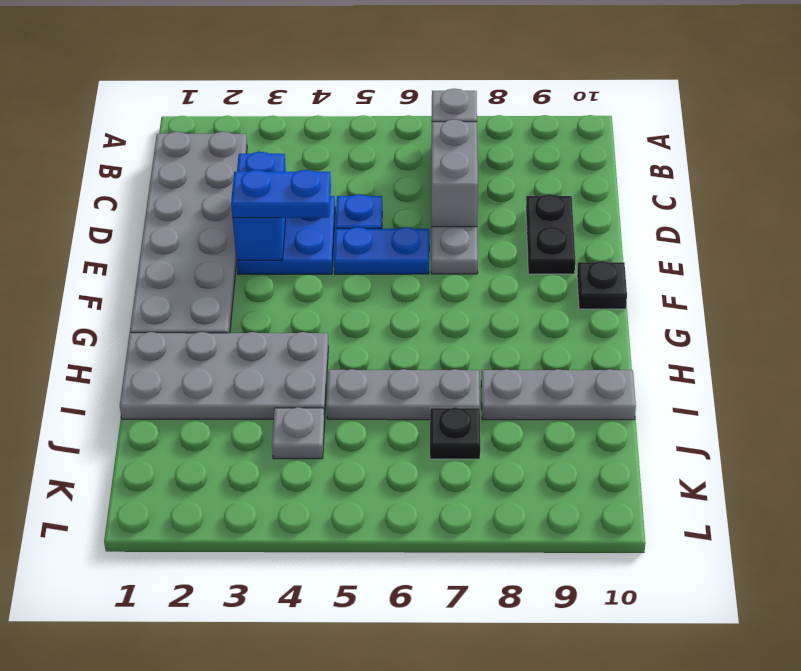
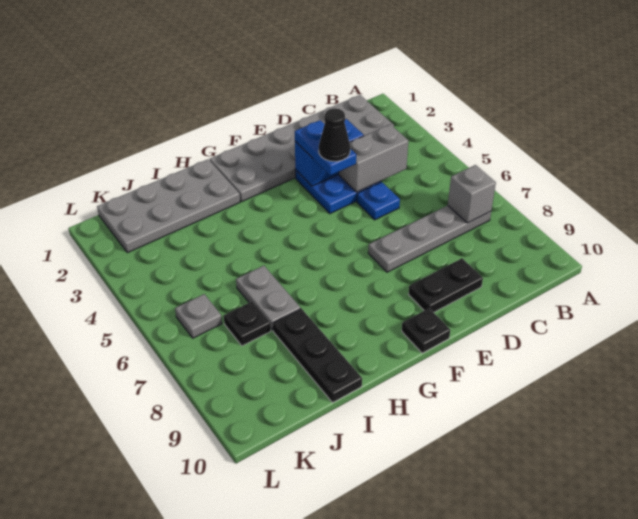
grey brick C7:D7 level 2 -> grey brick C4:D4 level 2
none -> black cone E4 level 4
blue plate E5:E6 level 1 -> none
grey plate H1:I4 level 1 -> grey plate H1:K2 level 1
grey plate I5:I7 level 1 -> grey plate I6:I7 level 1
grey plate I8:I10 level 1 -> black plate I8:I10 level 1
grey plate J4 level 1 -> grey plate K6 level 1

